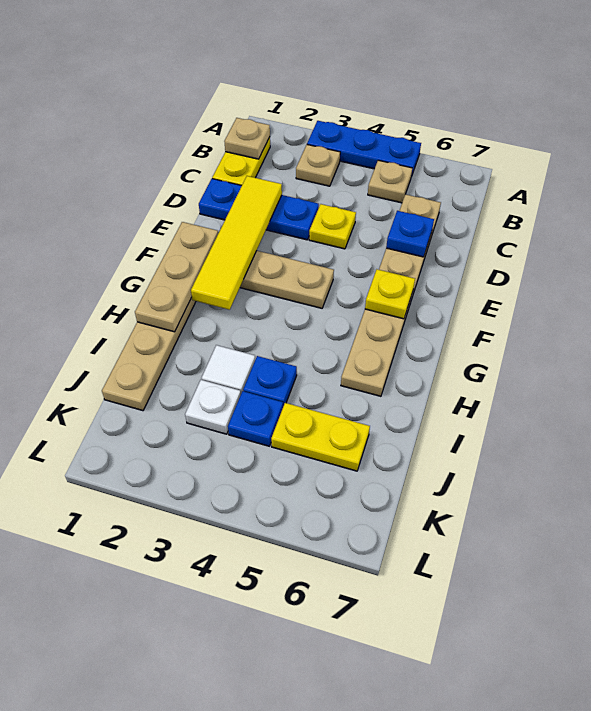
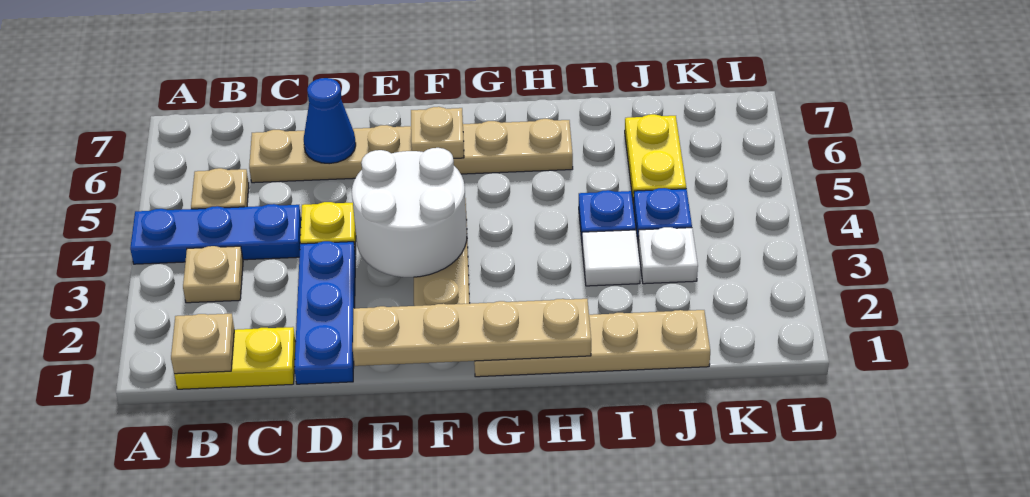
blue plate A3:A5 level 1 -> blue plate A4:C4 level 1
yellow tile D2:G2 level 2 -> none
blue plate D6 level 2 -> blue cone D6 level 2
none -> white round brick E3:F4 level 2
tan plate F1:H1 level 2 -> tan plate E1:H1 level 2
yellow plate F6 level 2 -> tan plate F6 level 2

